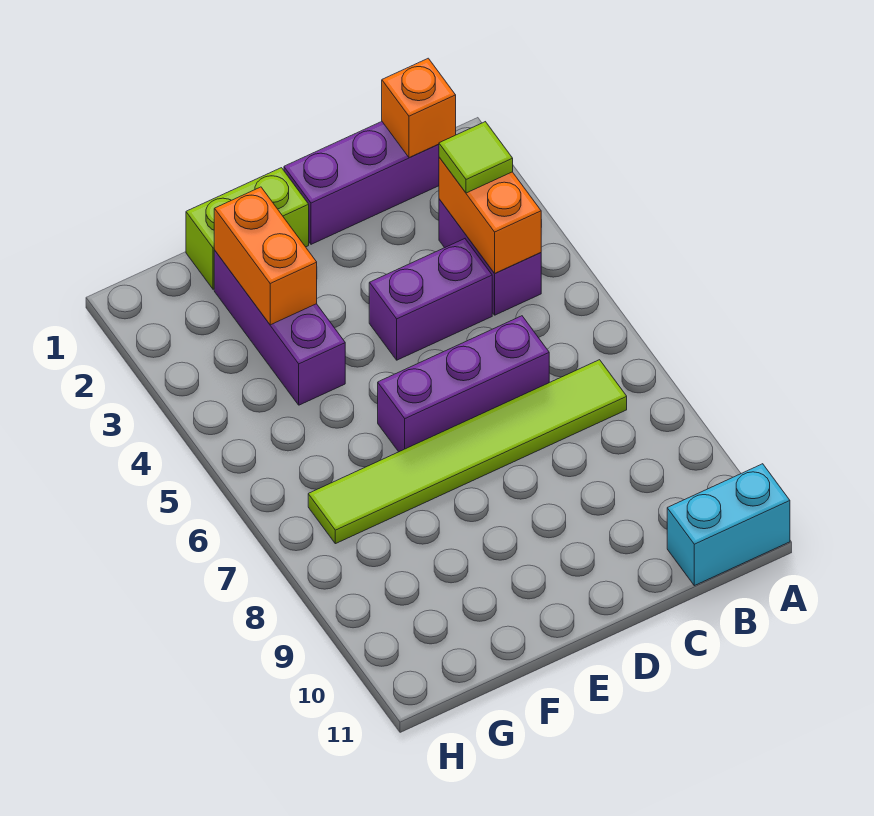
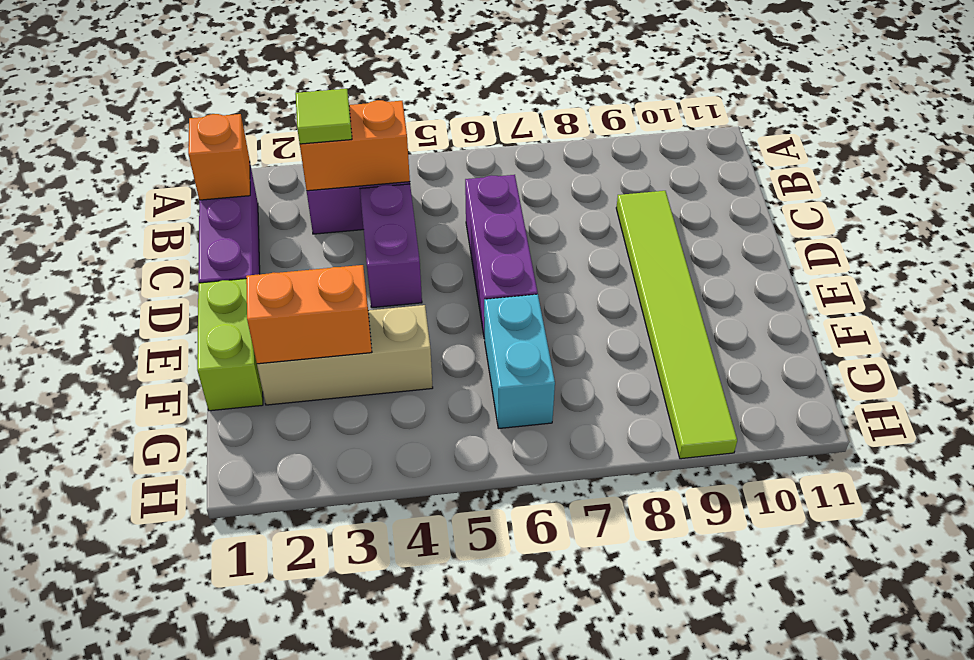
cyan brick A11:B11 level 1 -> cyan brick F6:G6 level 1
lime tile B7:G7 level 1 -> lime tile C9:H9 level 1
purple brick F2:F4 level 1 -> tan brick F2:F4 level 1

